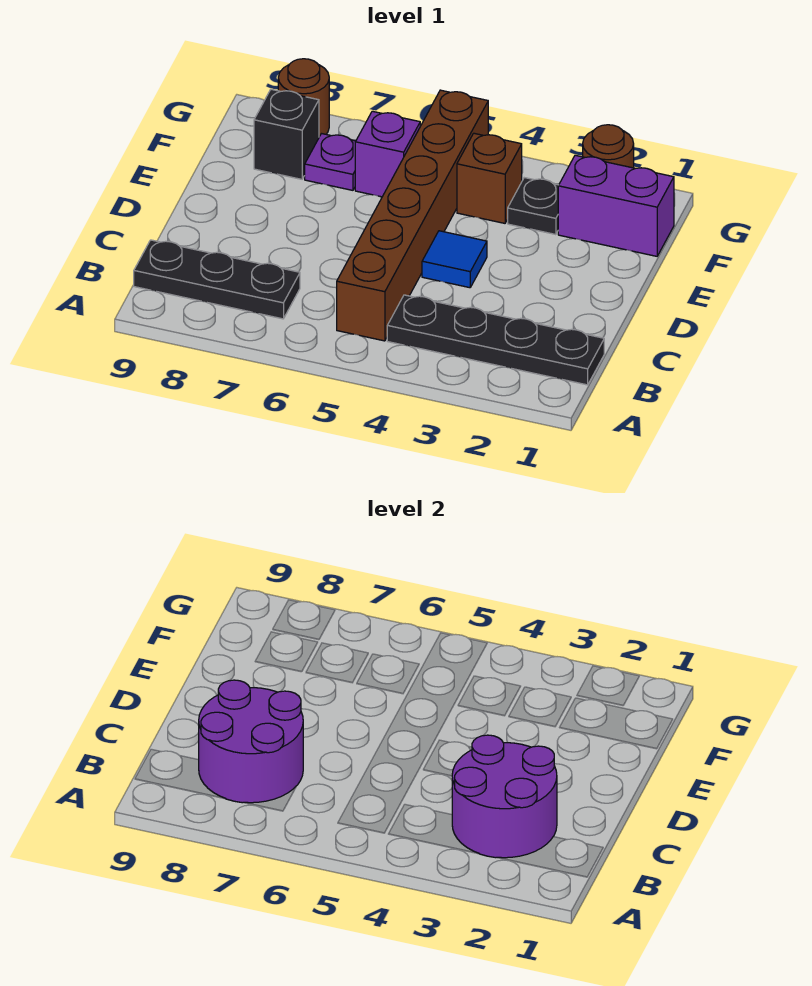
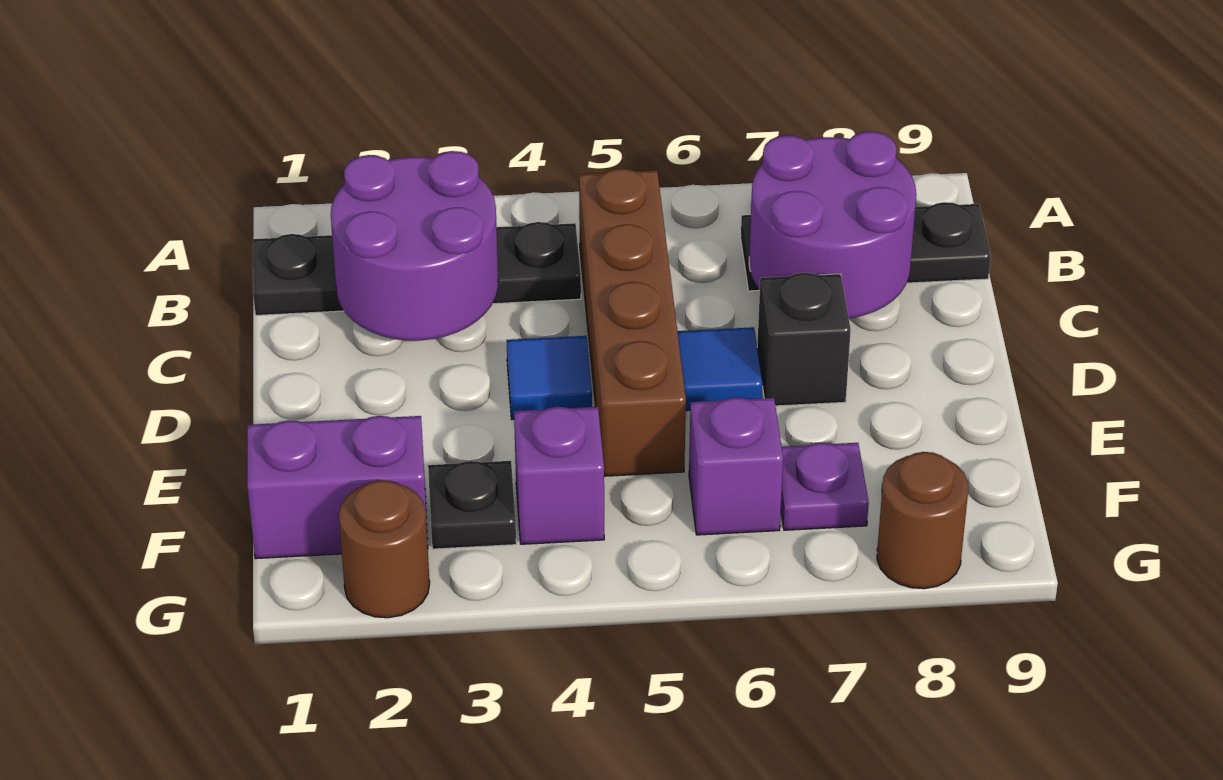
brown brick B5:G5 level 1 -> brown brick B5:E5 level 1
none -> blue tile D6 level 1
brown brick F4 level 1 -> purple brick F4 level 1
black brick F8 level 1 -> black brick D7 level 1

